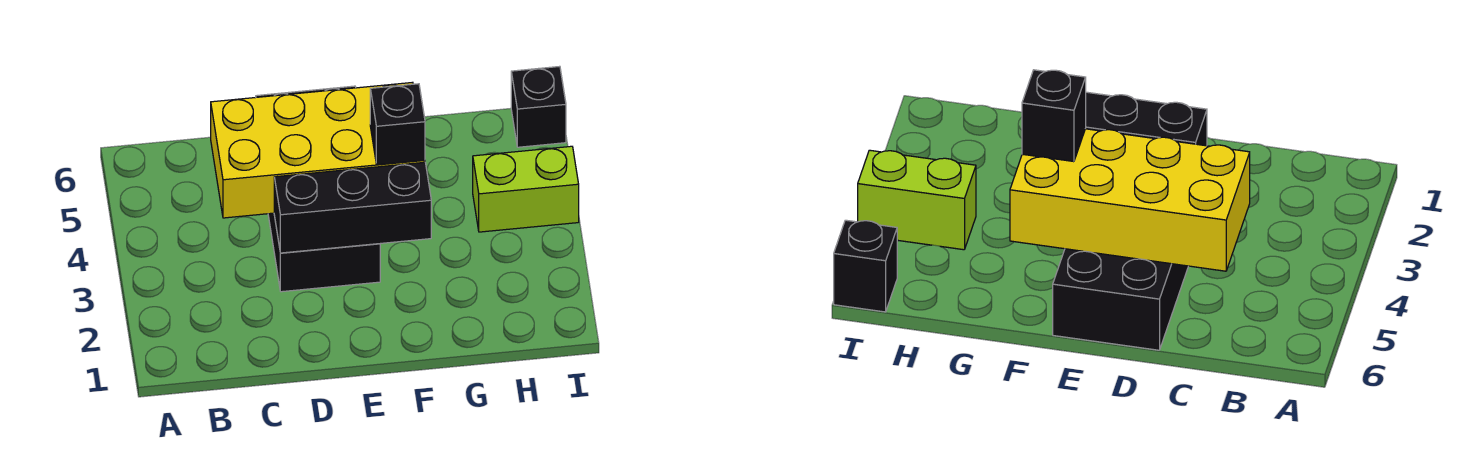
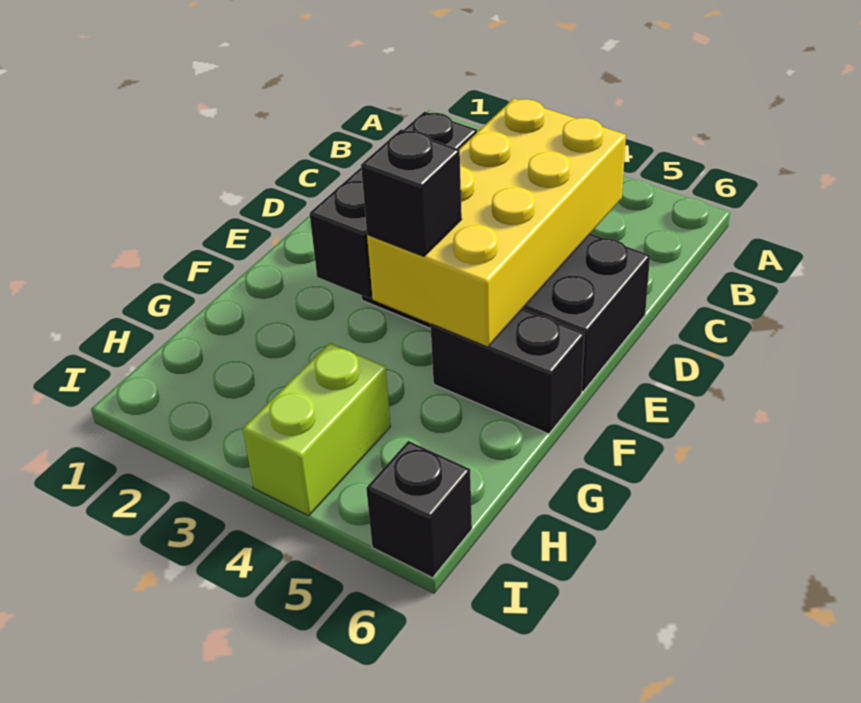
none -> black brick F5:F6 level 1

